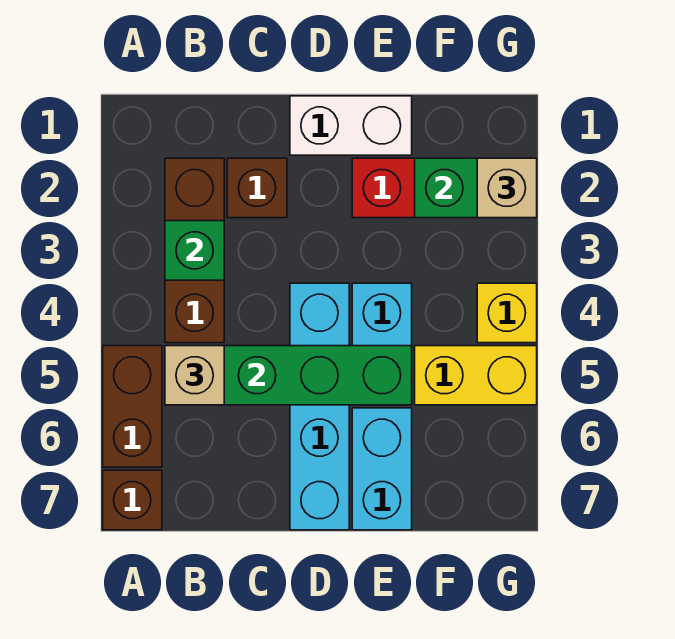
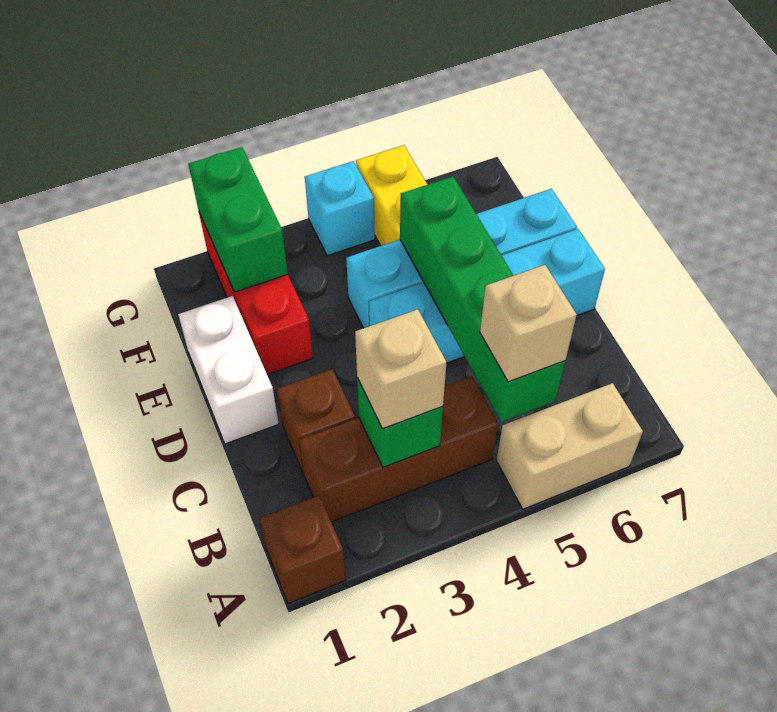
brown brick A5:A6 level 1 -> tan brick A5:A6 level 1
brown brick A7 level 1 -> brown brick A1 level 1
tan brick G2 level 3 -> tan brick B3 level 3
yellow brick G4 level 1 -> cyan brick G4 level 1

